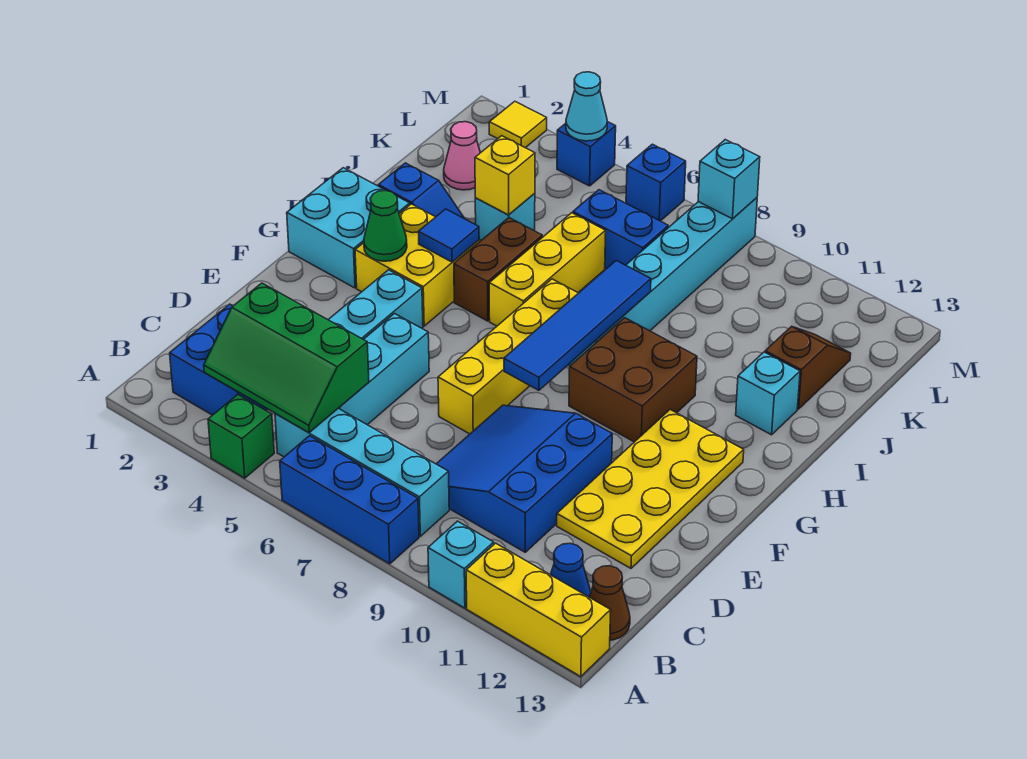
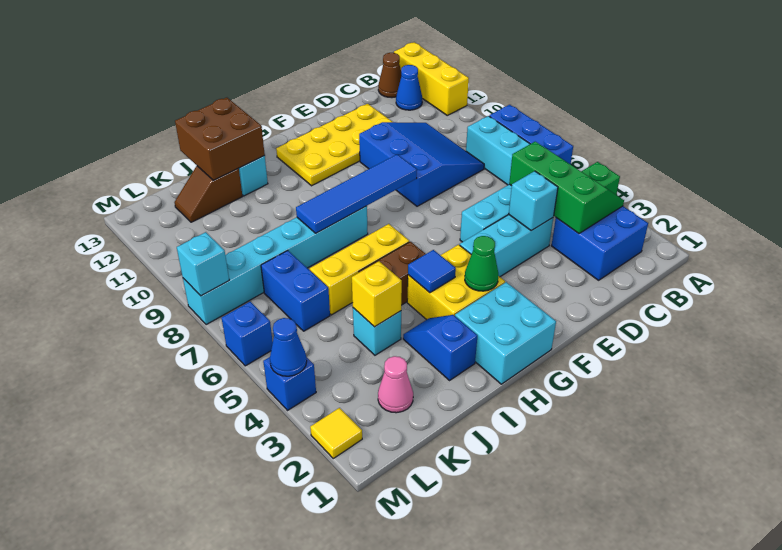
cyan brick A10 level 1 -> cyan brick D4 level 2
blue slope C8:E10 level 1 top 10 -> blue slope C8:E10 level 1 top E
yellow brick E7:H7 level 1 -> none
brown brick G9:H10 level 1 -> brown brick I12:J13 level 2
cyan cone M4 level 2 -> blue cone M4 level 2

